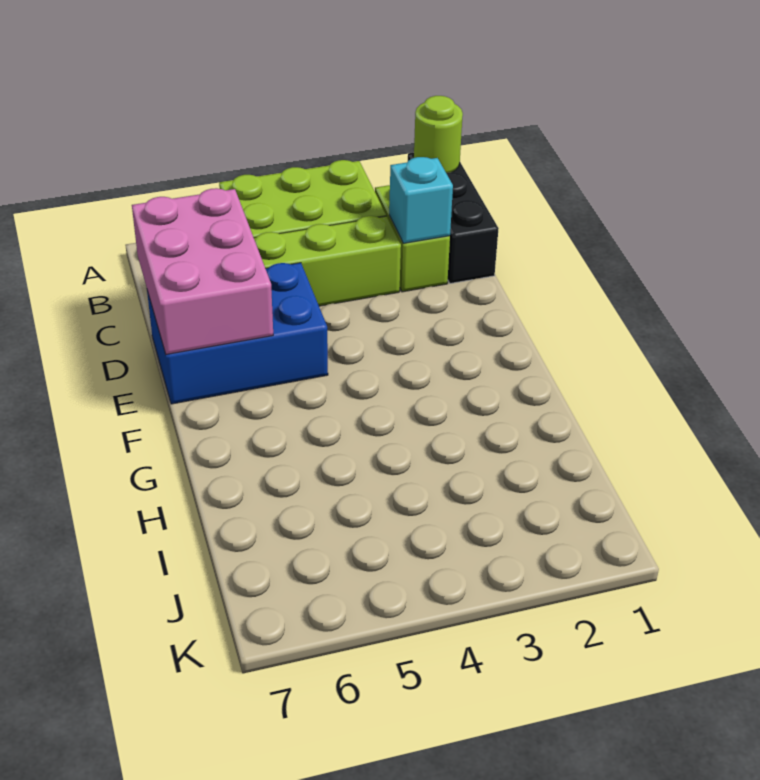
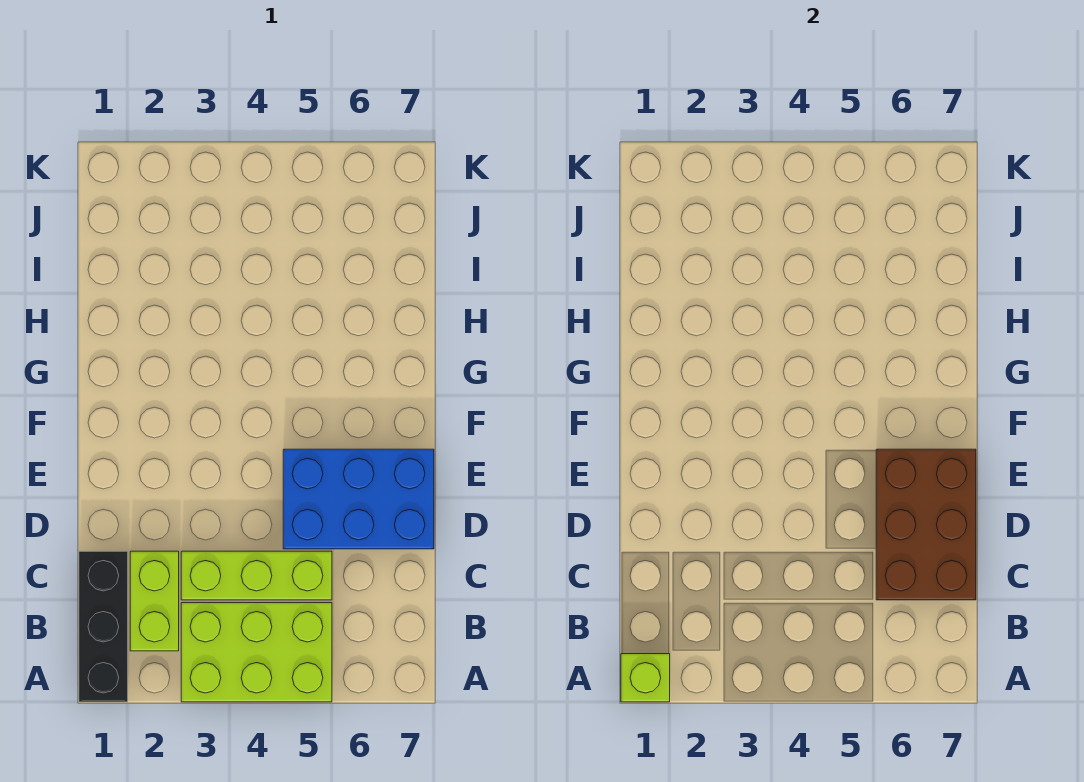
lime round brick A1 level 2 -> lime brick A1 level 2
cyan brick C2 level 2 -> none
pink brick C6:E7 level 2 -> brown brick C6:E7 level 2

